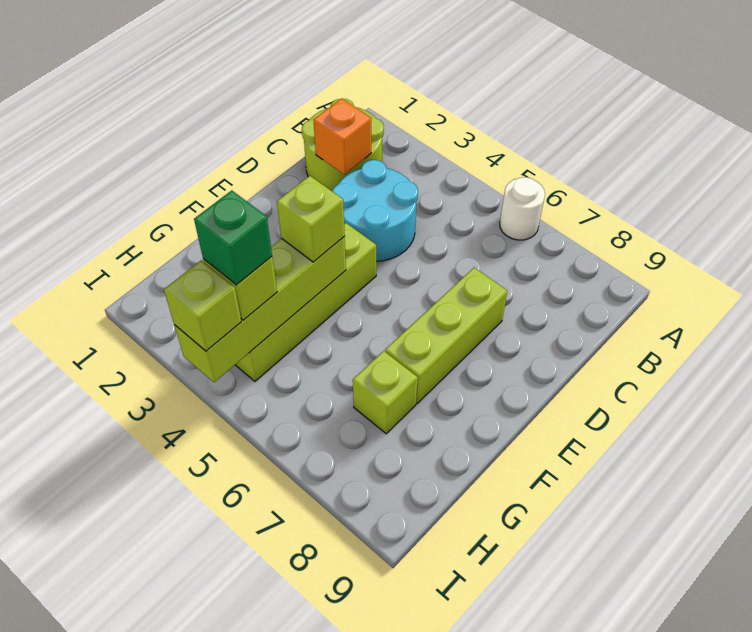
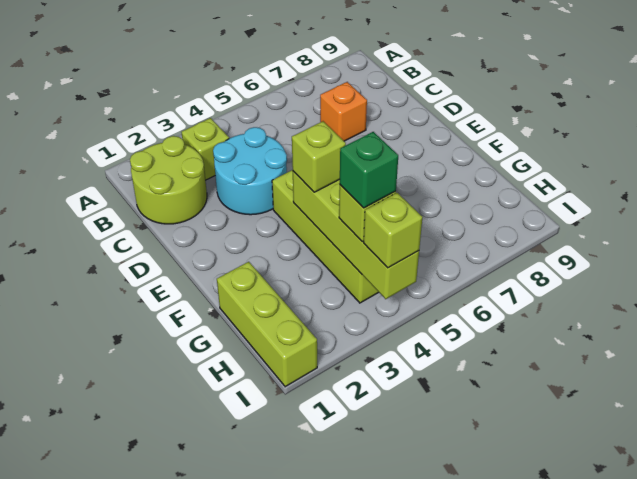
white round brick A6 level 1 -> none
orange brick C2 level 2 -> orange brick C7 level 1
lime brick D7:F7 level 1 -> lime brick G1:I1 level 1
lime brick G7 level 1 -> lime brick B3 level 1

